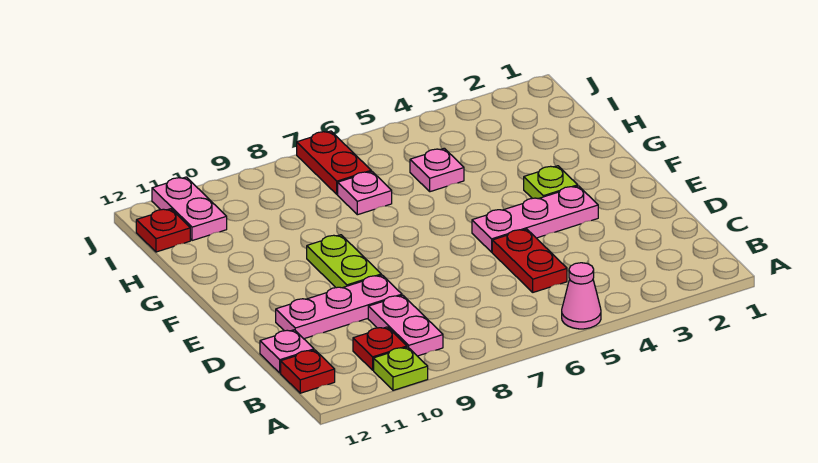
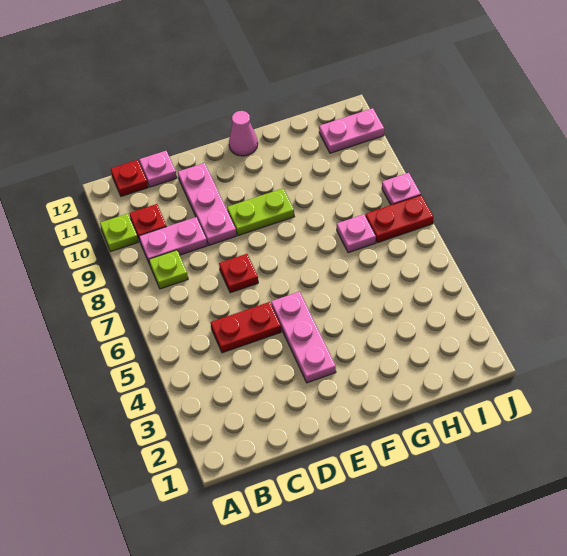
pink cone A5 level 1 -> pink cone F12 level 1
lime plate F3 level 1 -> lime plate B8 level 1
pink plate H5 level 1 -> pink plate J8 level 1
red plate I12 level 1 -> red plate D7 level 1

